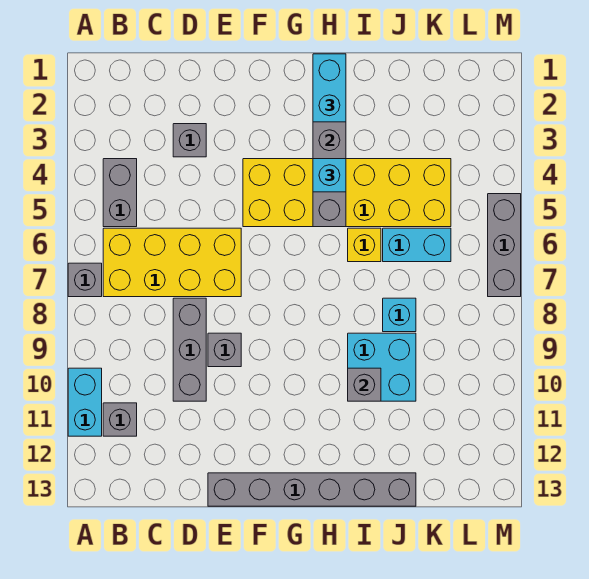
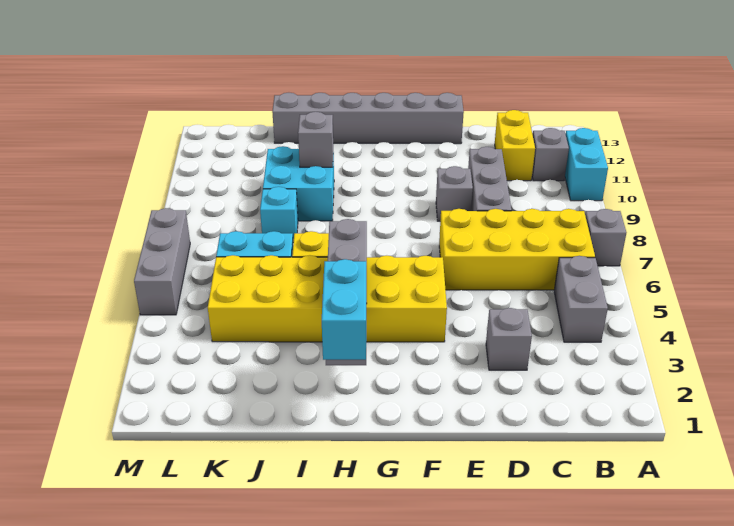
none -> yellow brick C11:C12 level 1
cyan brick H4 level 3 -> none

